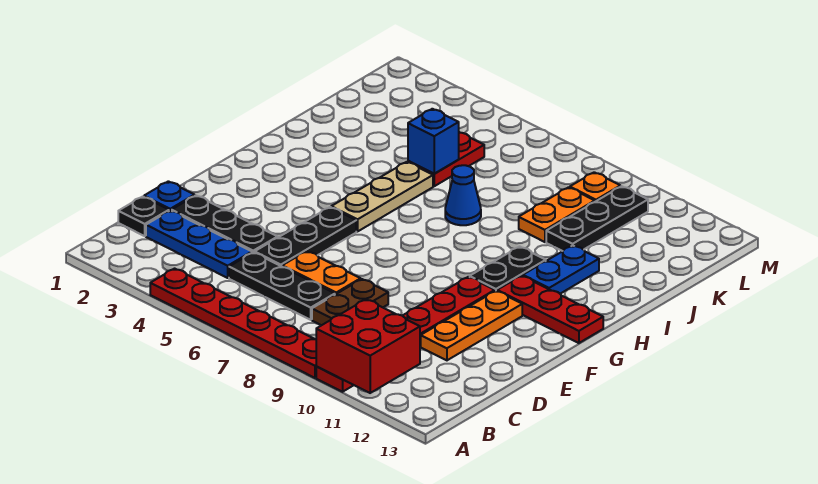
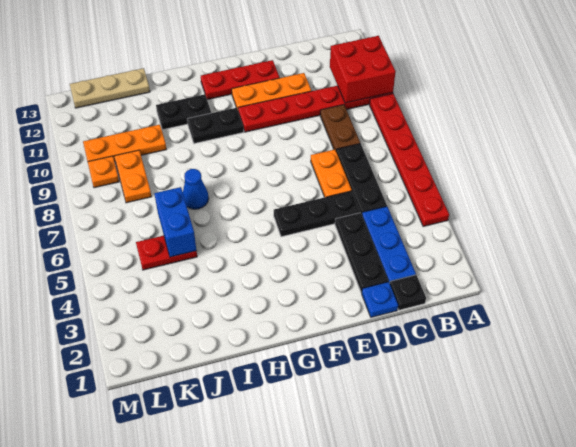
brown plate C8:D8 level 1 -> brown plate C8:C9 level 1
tan plate G5:I5 level 1 -> tan plate J13:L13 level 1
red plate G11:G13 level 1 -> red plate E12:G12 level 1
blue plate H11:I11 level 1 -> black plate H11:I11 level 1
blue brick J5 level 2 -> blue brick J5:J6 level 2
orange plate J9:K9 level 1 -> orange plate K8:K9 level 1
black plate J10:L10 level 1 -> orange plate J10:L10 level 1

